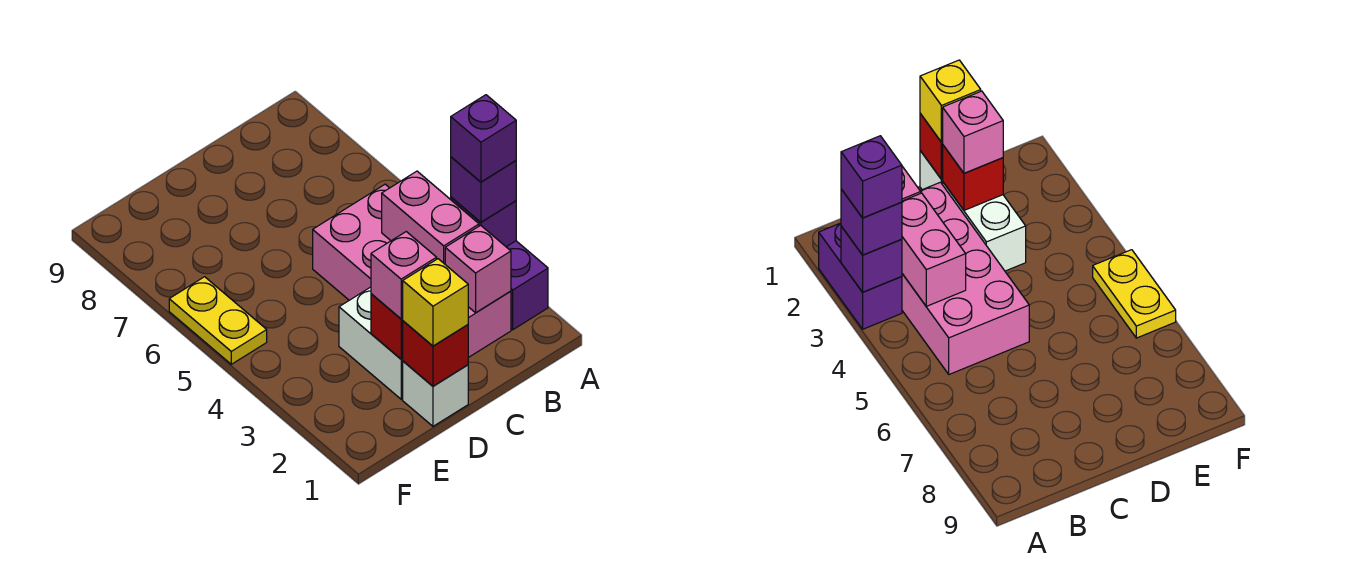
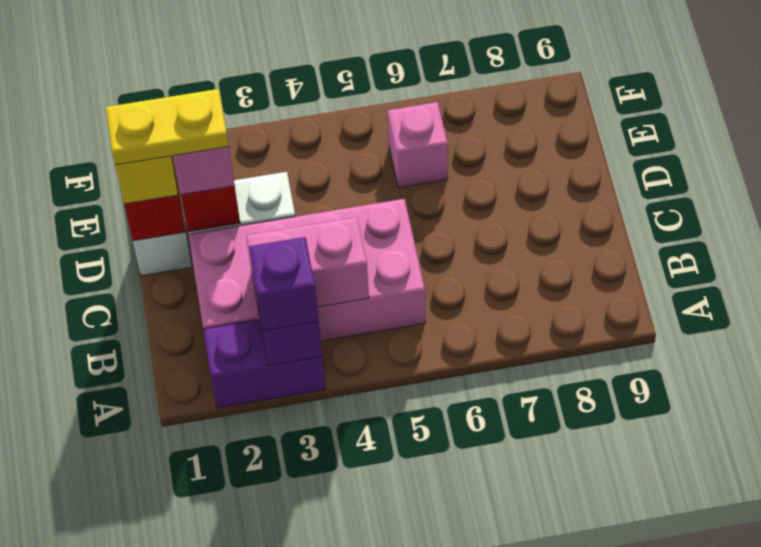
purple brick A3 level 4 -> none
pink brick B2 level 2 -> pink brick E6 level 1
yellow plate F5:F6 level 1 -> yellow plate D1:D2 level 4

